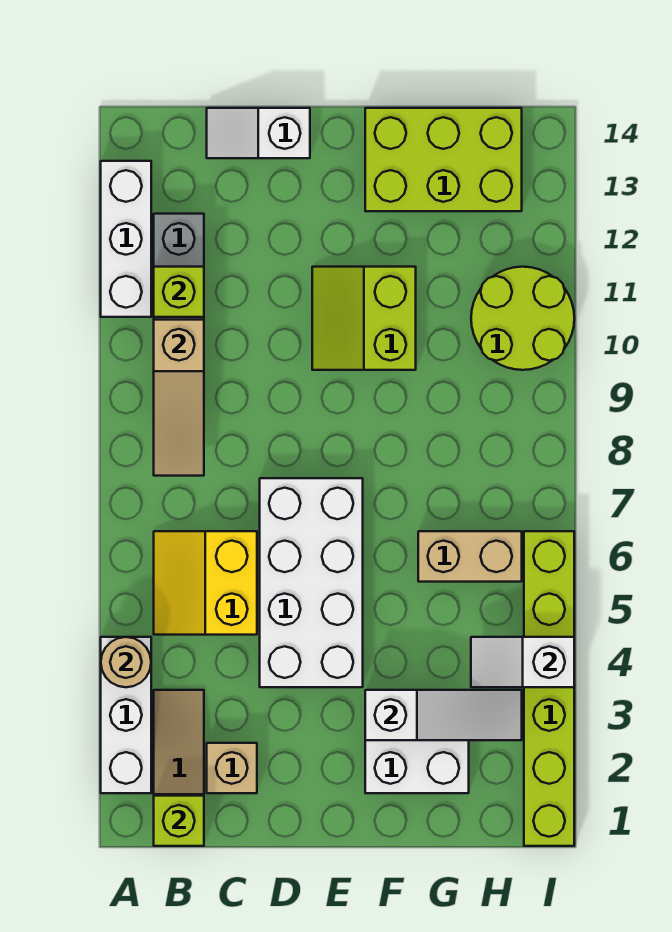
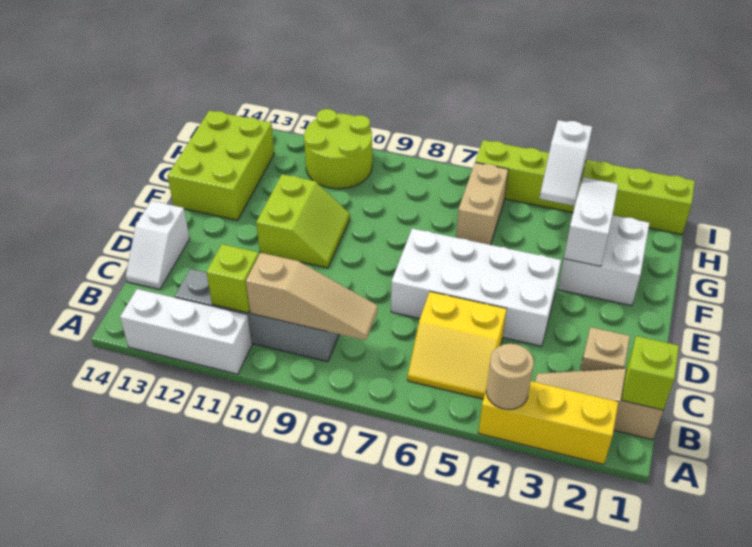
white brick A2:A4 level 1 -> yellow brick A2:A4 level 1
lime slope E10:F11 level 1 top F -> lime slope E10:F11 level 1 top 11

